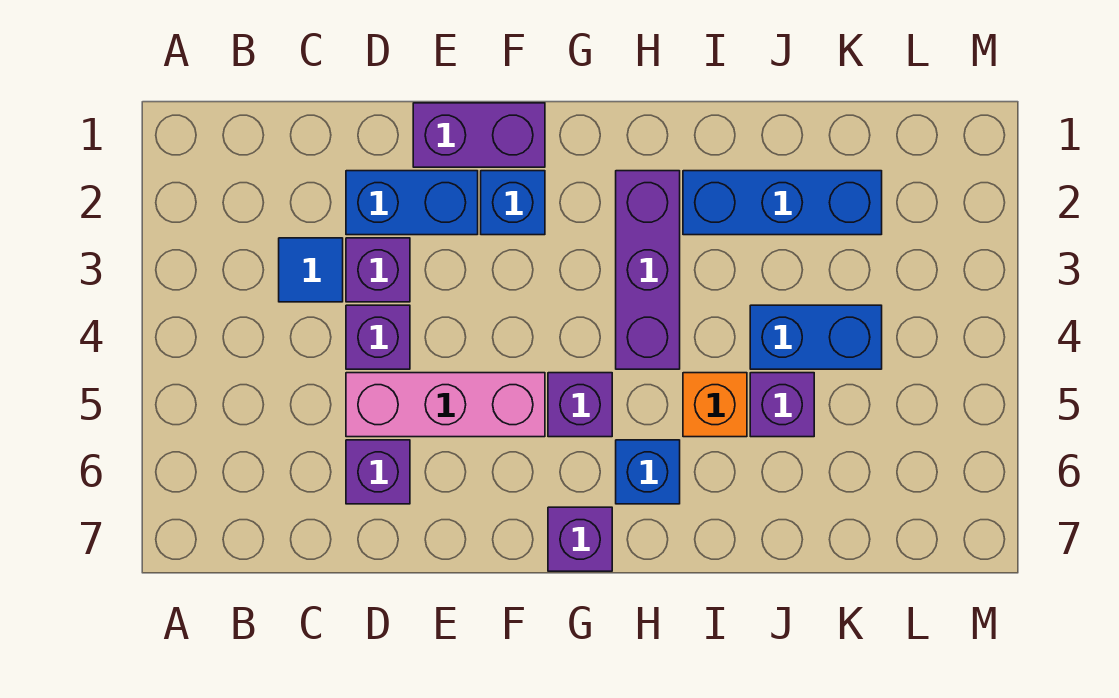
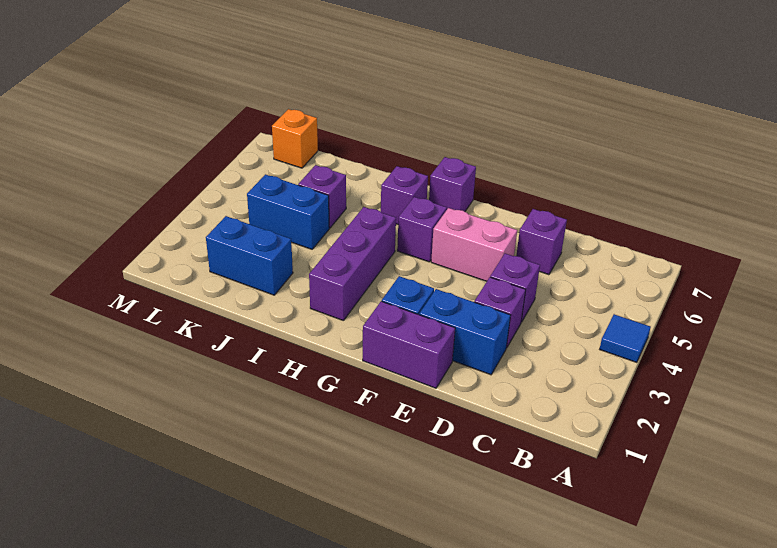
blue tile C3 level 1 -> blue tile A4 level 1
pink brick D5:F5 level 1 -> pink brick E5:F5 level 1
blue brick H6 level 1 -> purple brick H6 level 1
blue brick I2:K2 level 1 -> blue brick J2:K2 level 1
orange brick I5 level 1 -> orange brick L7 level 1

